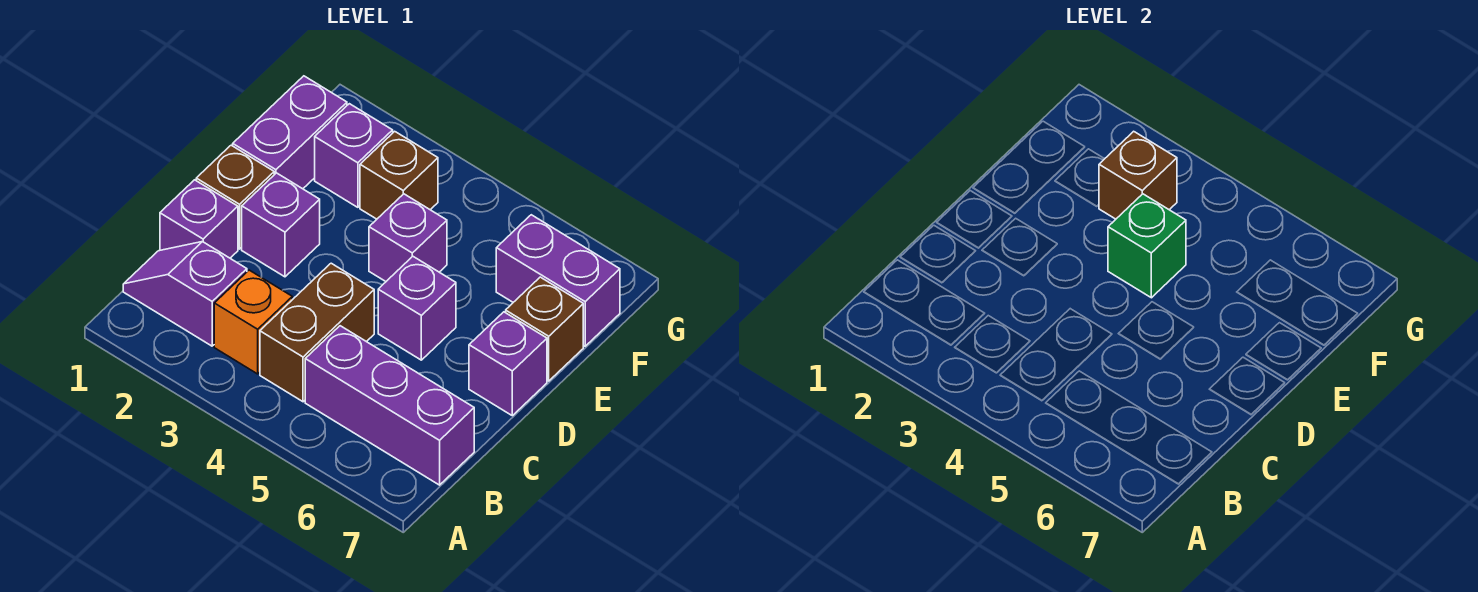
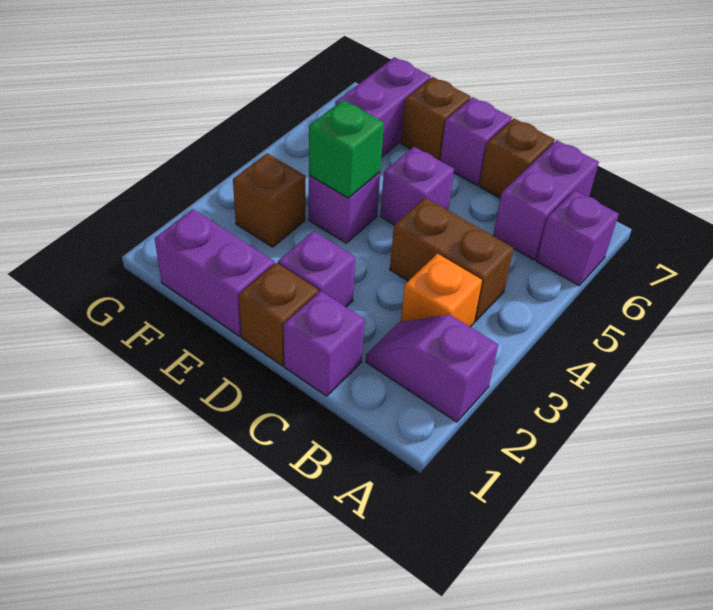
purple slope B1:B2 level 1 top 2 -> purple slope A2:B2 level 1 top A
purple brick B5:B7 level 1 -> purple brick B6:B7 level 1
purple brick F2 level 1 -> purple brick A6 level 1
brown brick F3 level 2 -> brown brick C7 level 1

